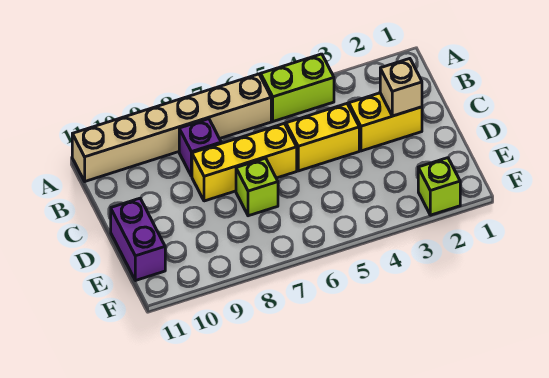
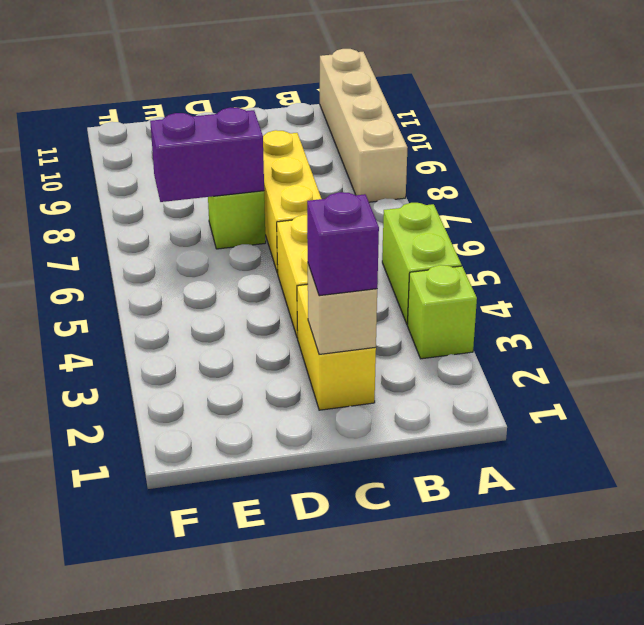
tan brick A6:A11 level 1 -> tan brick A8:A11 level 1
purple brick B8 level 1 -> purple brick C2 level 3
purple brick D11:E11 level 1 -> purple brick D7:E7 level 2
lime brick F2 level 1 -> lime brick A3 level 1

